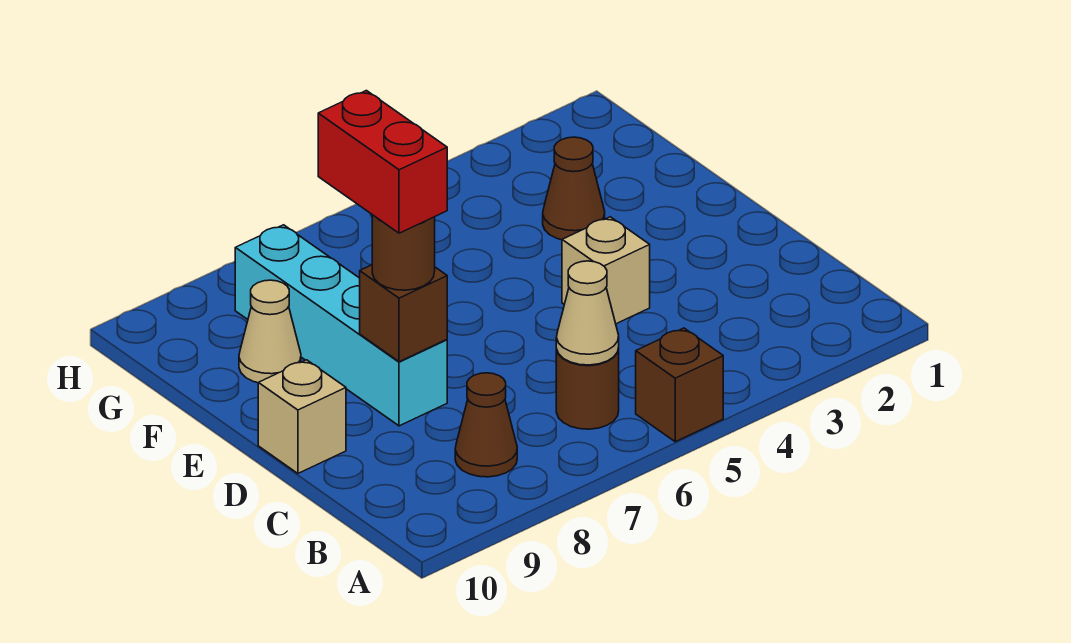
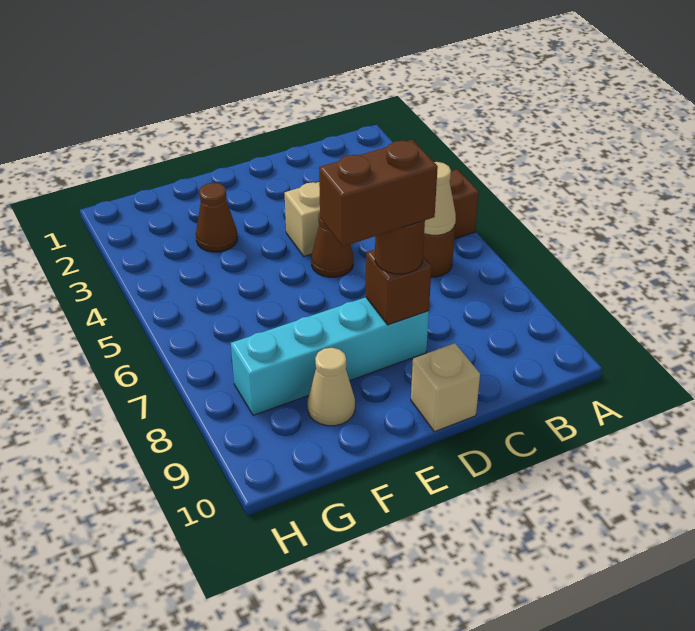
brown cone B8 level 1 -> brown cone D5 level 1
red brick D8:E8 level 4 -> brown brick D8:E8 level 4

